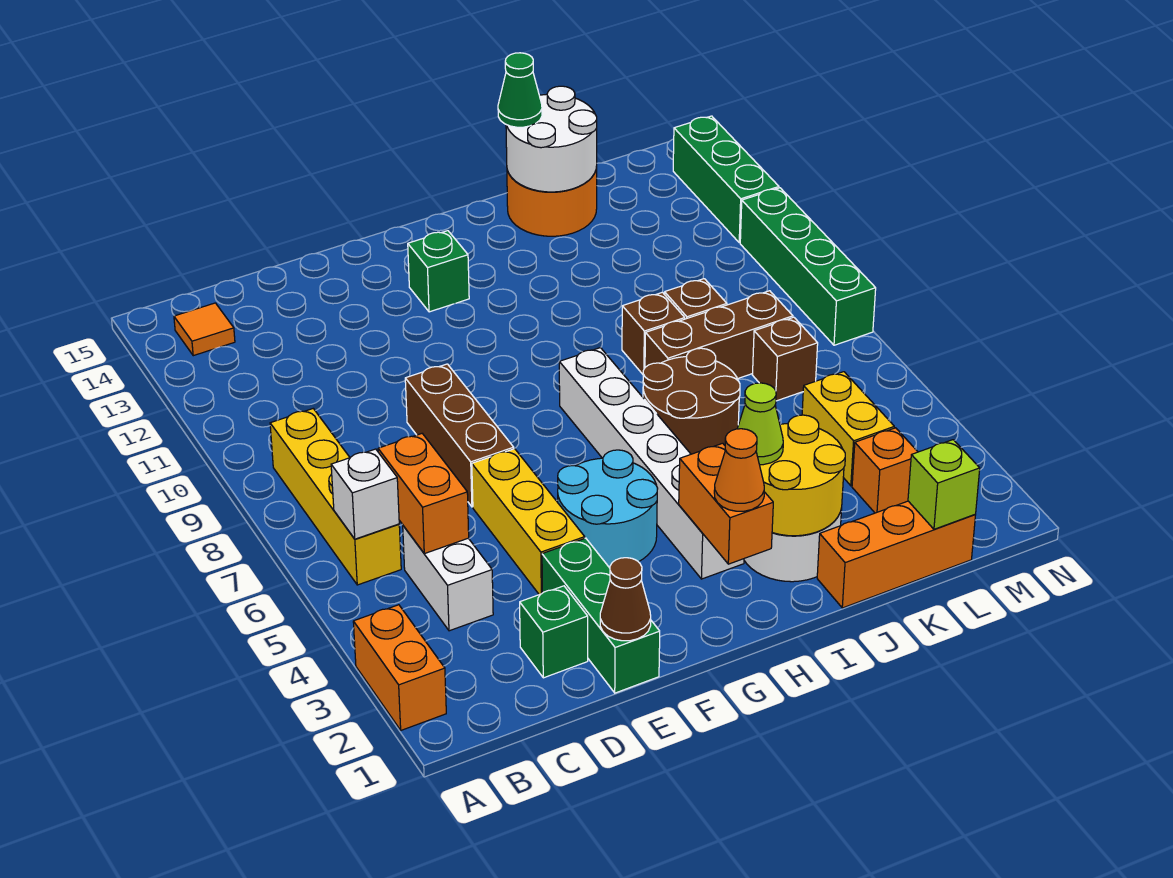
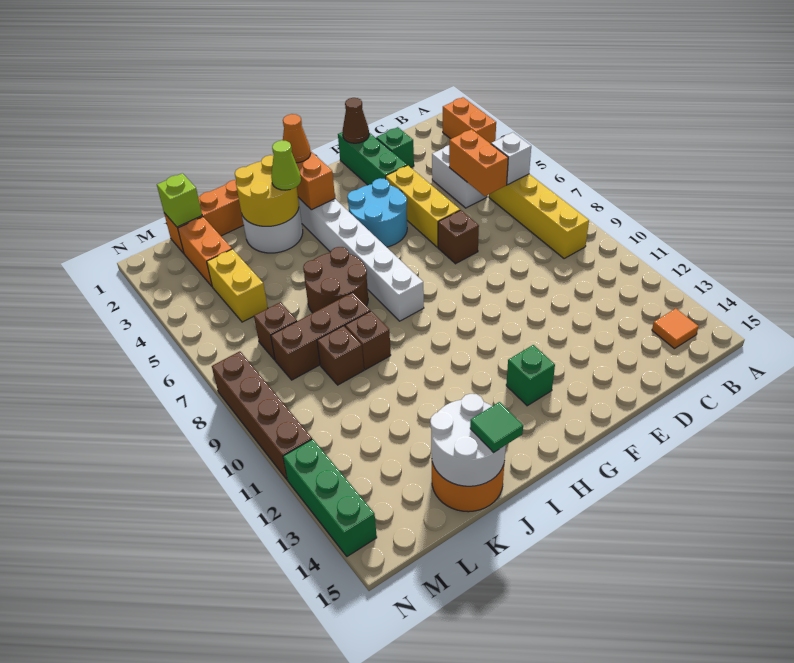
brown brick E7:E9 level 1 -> brown brick E7 level 1
green cone J15 level 3 -> green tile J15 level 3
orange brick L3 level 1 -> orange brick L2:L3 level 1
green brick N8:N11 level 1 -> brown brick N8:N11 level 1

